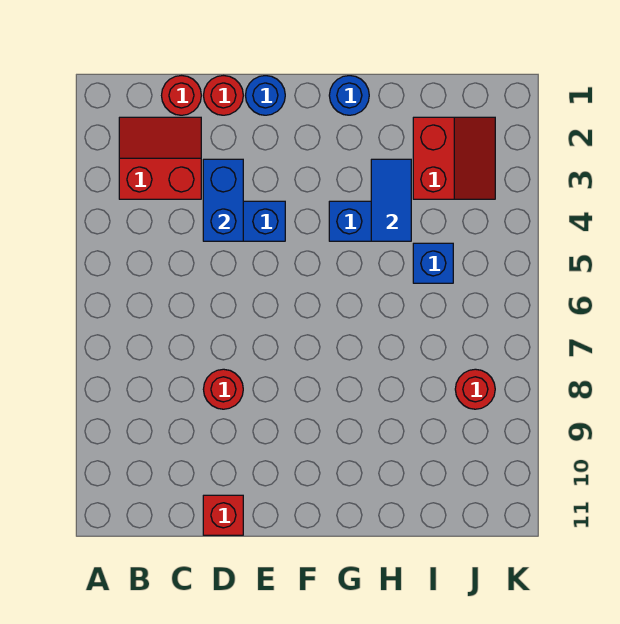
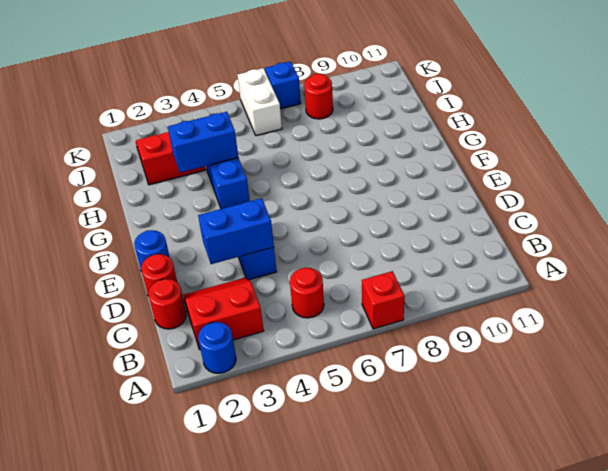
red slope B2:C3 level 1 top 3 -> red slope B2:C3 level 1 top B
red round brick D8 level 1 -> red round brick B5 level 1
red brick D11 level 1 -> red brick A7 level 1
blue round brick G1 level 1 -> blue round brick A2 level 1
blue tile H3:H4 level 2 -> blue brick H3:H4 level 2
blue brick I5 level 1 -> blue brick K7 level 1
none -> white brick J6:K6 level 1

